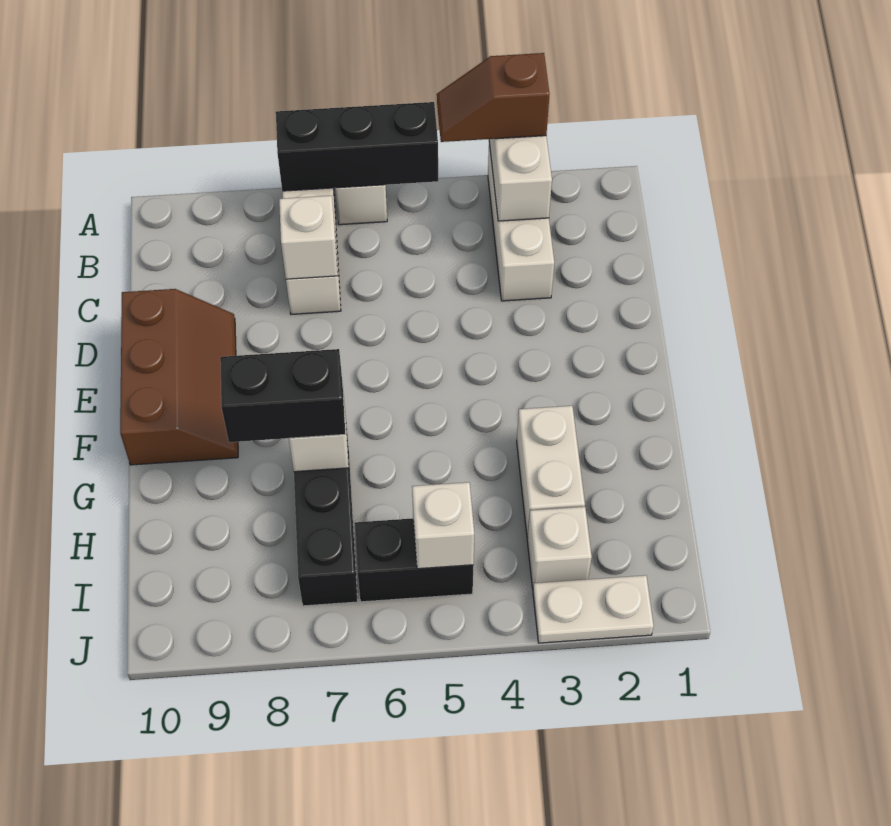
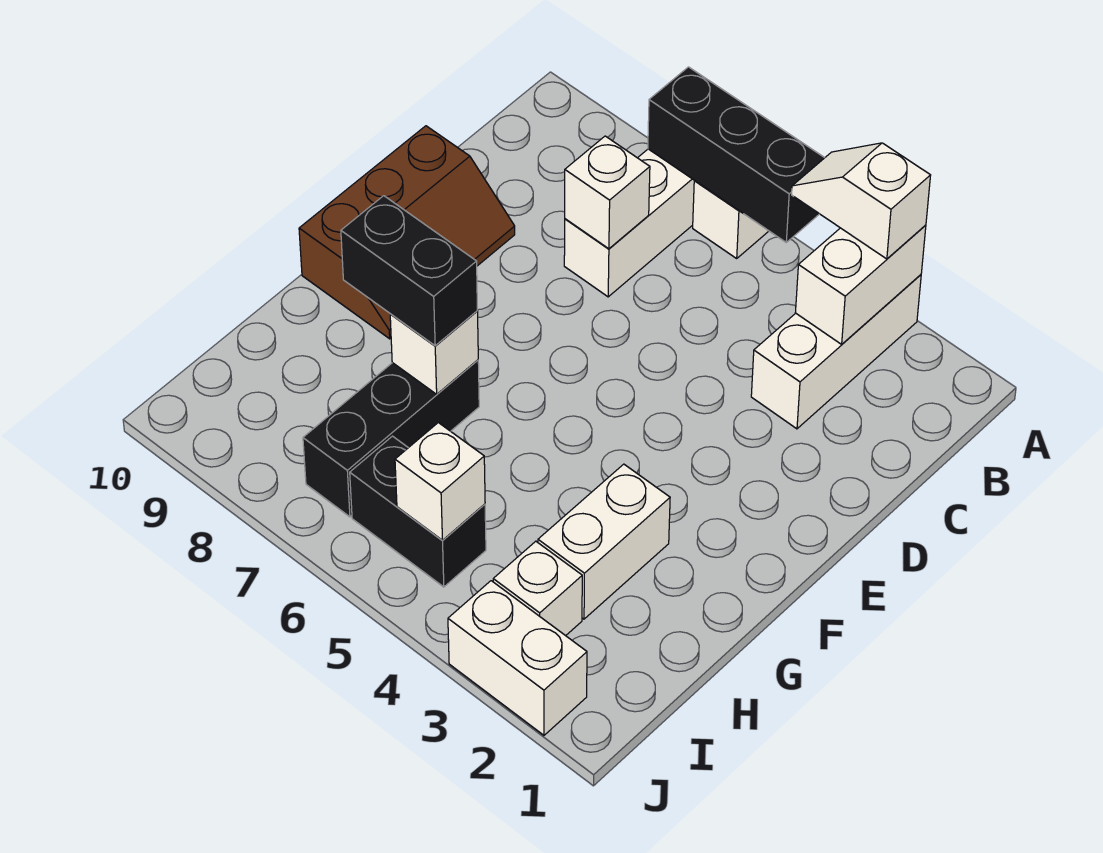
brown slope A3:A4 level 3 top 3 -> white slope A3:A4 level 3 top 3
white plate J2:J3 level 1 -> white brick J2:J3 level 1

